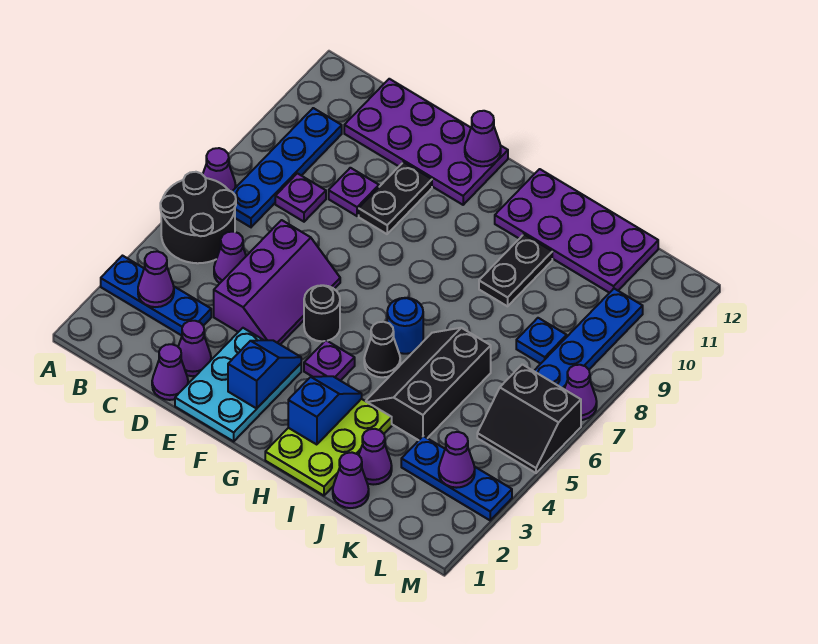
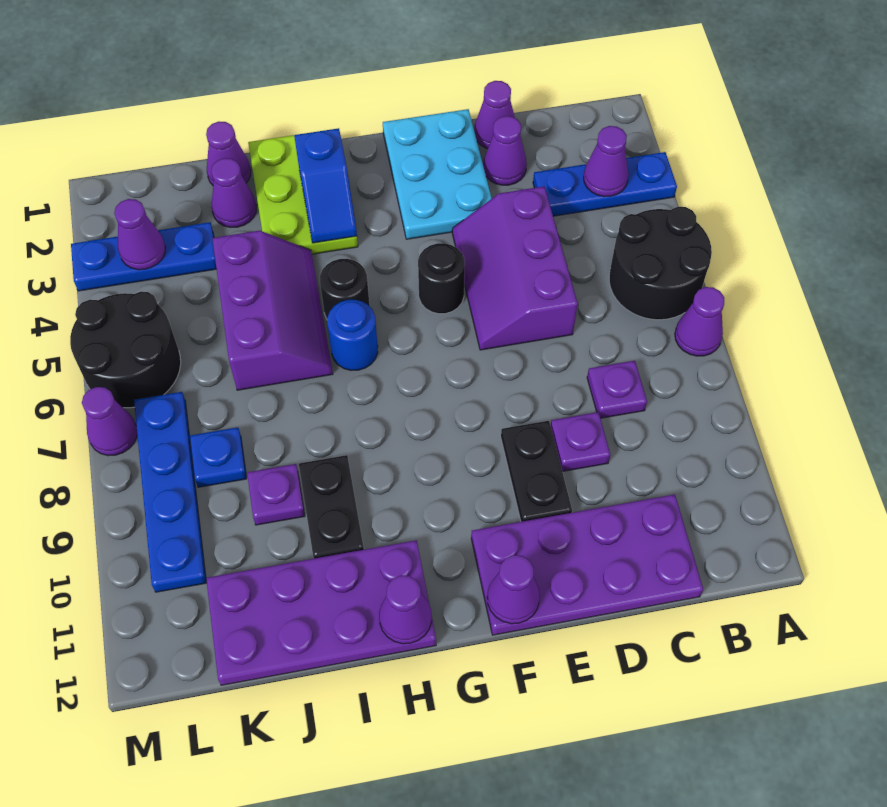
blue plate B7:B10 level 1 -> none
purple cone C5 level 1 -> purple cone H12 level 2
blue slope F2:F3 level 2 top 2 -> none
purple plate G4 level 1 -> purple plate J9 level 1
black cone H5 level 1 -> black round brick H5 level 1
black slope I4:J6 level 1 top J -> purple slope I4:J6 level 1 top J
black slope L5:M6 level 1 top 6 -> black round brick L5:M6 level 1

